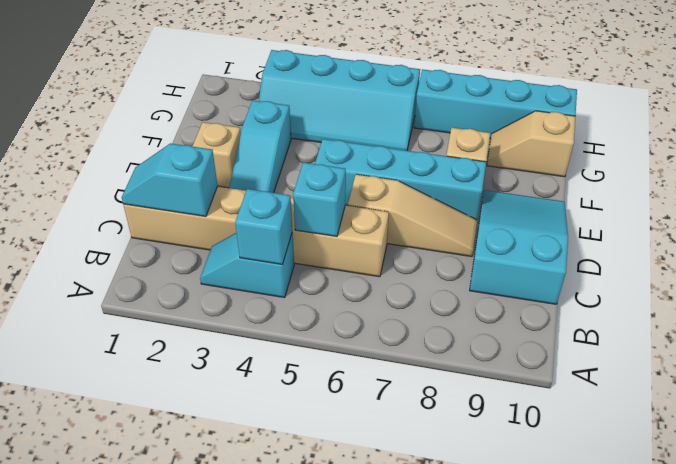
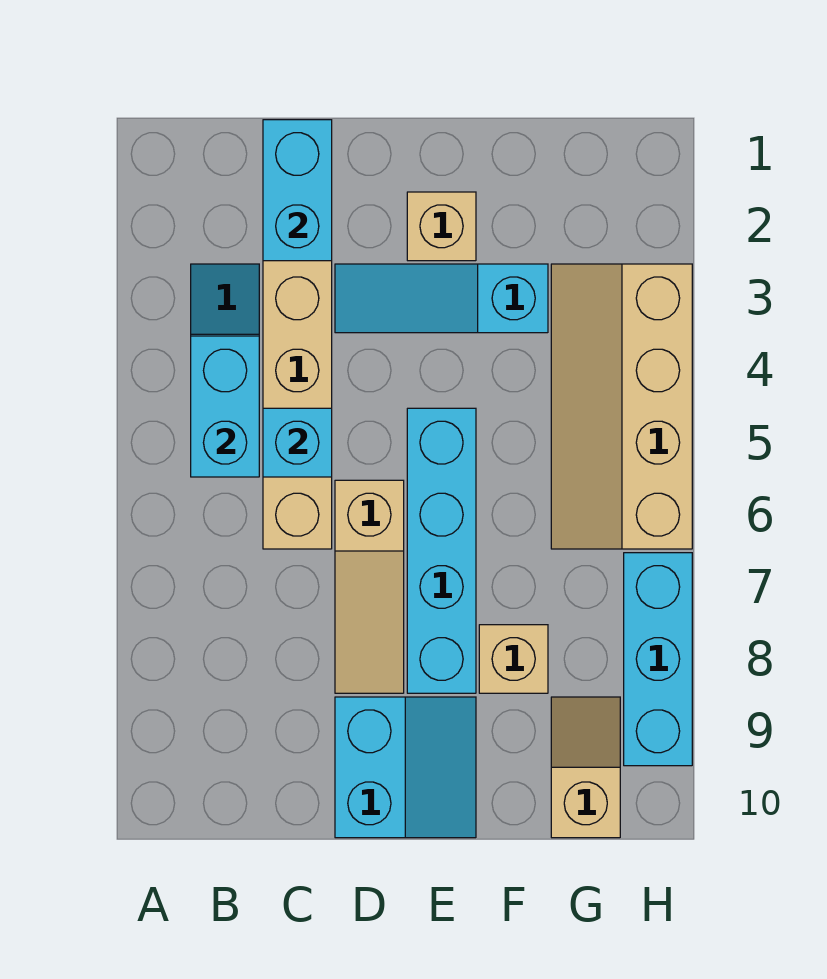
cyan brick B4 level 2 -> cyan brick B4:B5 level 2
cyan slope C1:C2 level 2 top 2 -> cyan brick C1:C2 level 2
cyan slope C9:E10 level 1 top C -> cyan slope D9:E10 level 1 top D
cyan slope G3:H6 level 1 top H -> tan slope G3:H6 level 1 top H
cyan brick H7:H10 level 1 -> cyan brick H7:H9 level 1

